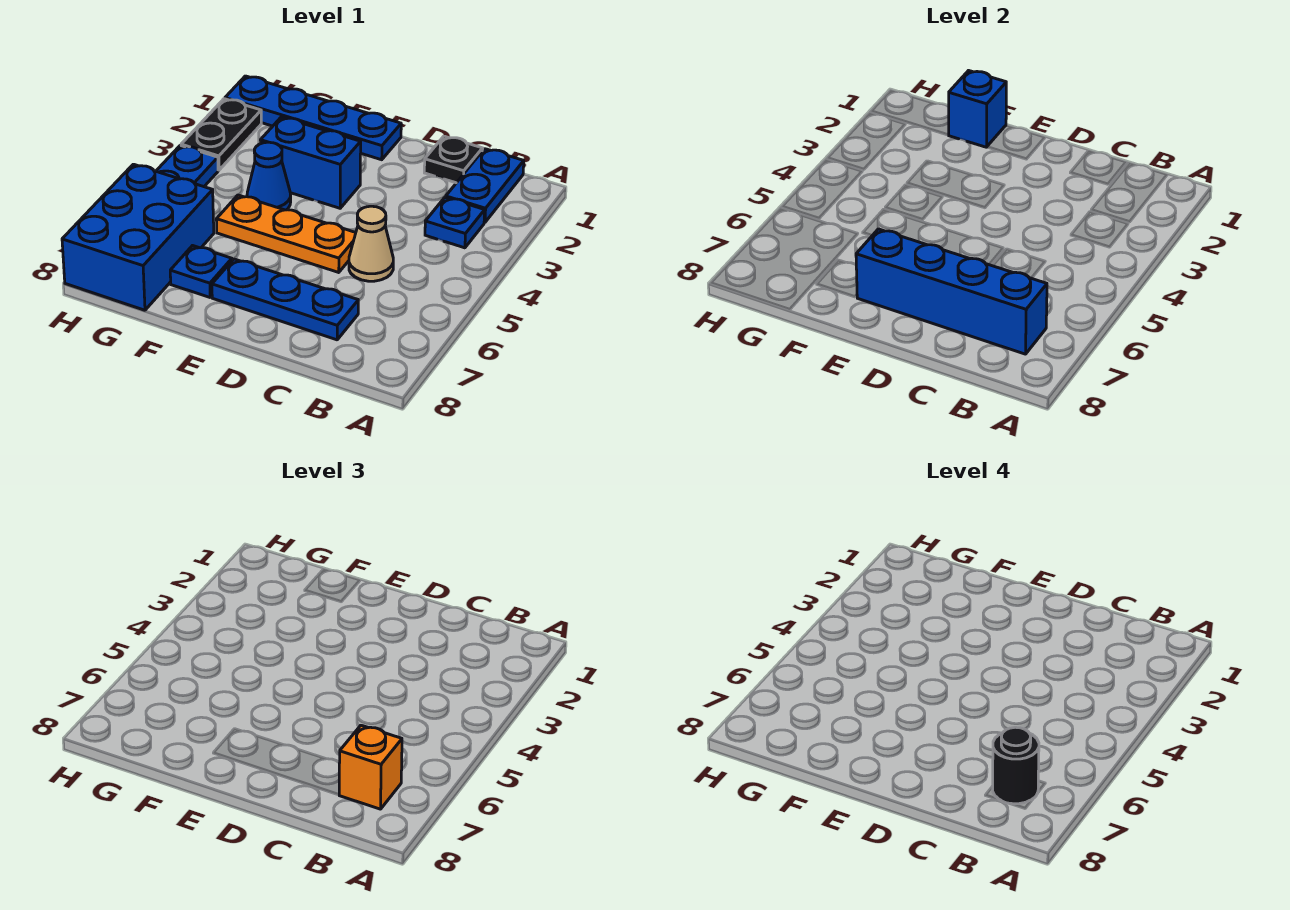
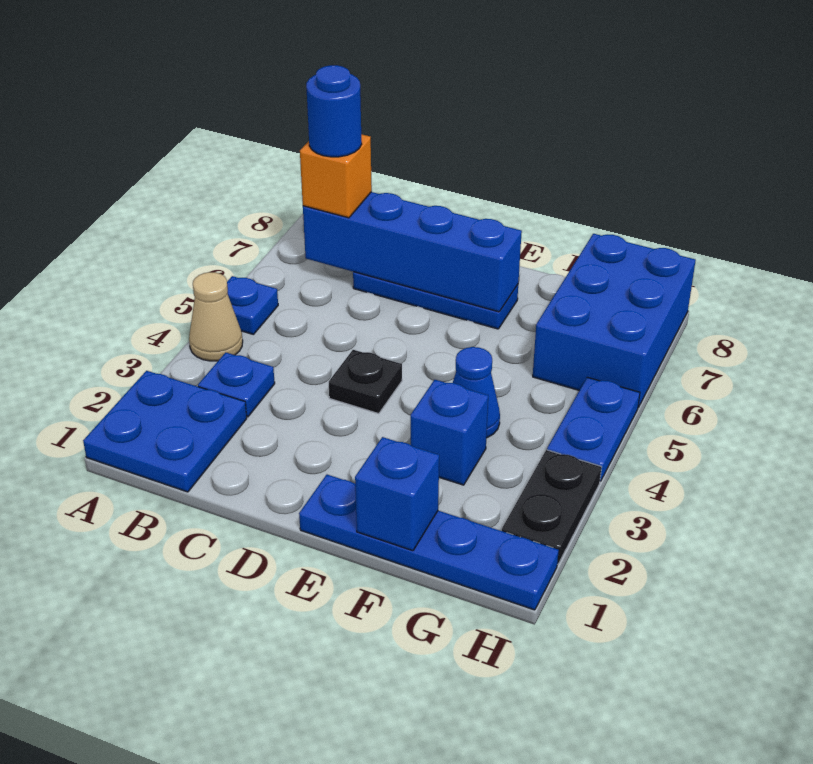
blue plate B1:B2 level 1 -> blue plate A1:B2 level 1
black round brick B7 level 4 -> blue round brick B7 level 4
black plate C1 level 1 -> black plate D4 level 1
tan cone C5 level 1 -> tan cone A4 level 1
orange plate D5:F5 level 1 -> none
blue brick E3:F3 level 1 -> blue brick F3 level 1
blue plate F7 level 1 -> blue plate A5 level 1

